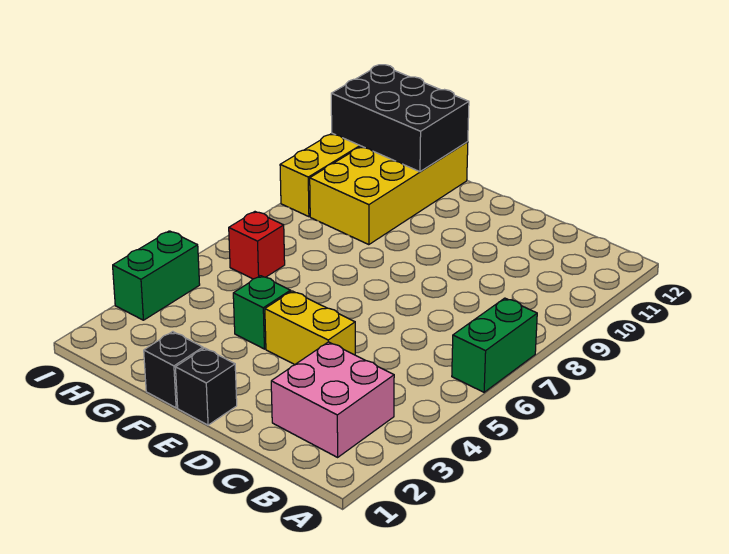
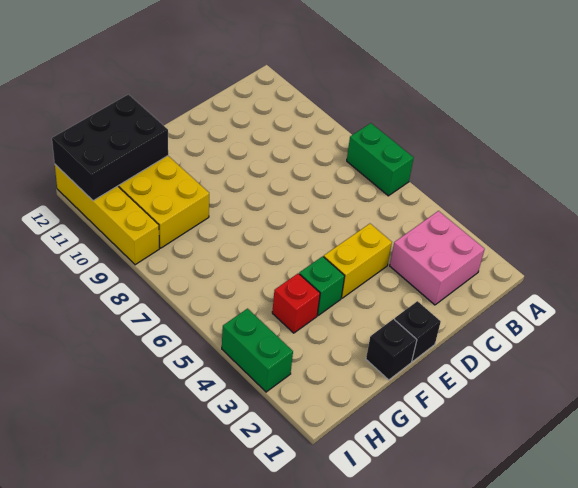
red brick H6 level 1 -> red brick G4 level 1

